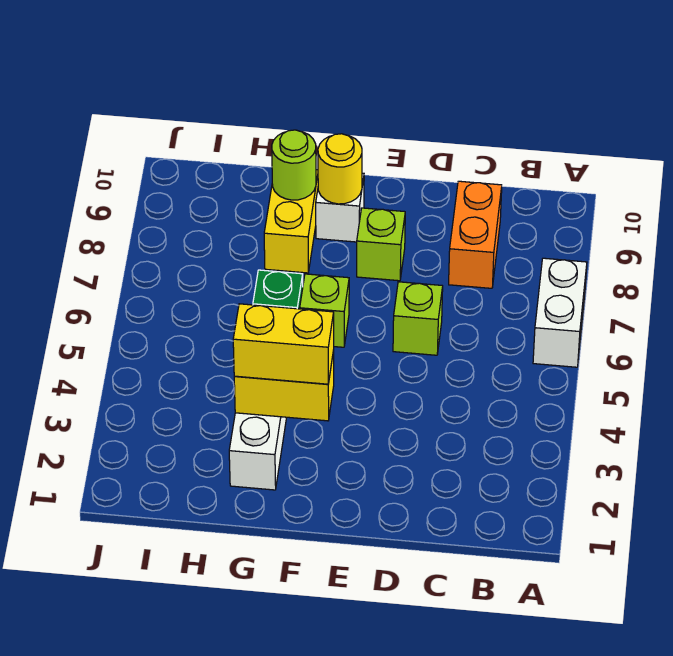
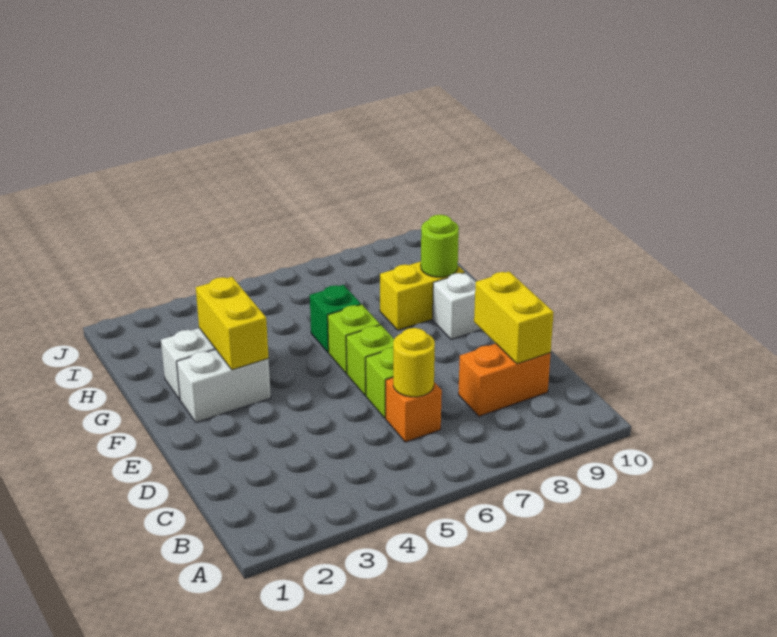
white brick A6:A7 level 1 -> white brick F2:F3 level 1
none -> orange brick C6 level 1
lime brick E8 level 1 -> lime brick E6 level 1
yellow brick F3:G3 level 3 -> yellow brick C9:D9 level 2
yellow round brick F9 level 2 -> yellow round brick C6 level 2

